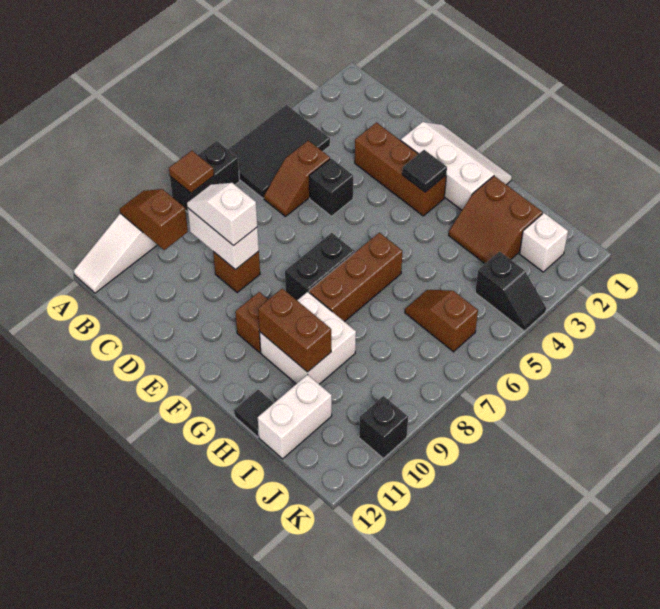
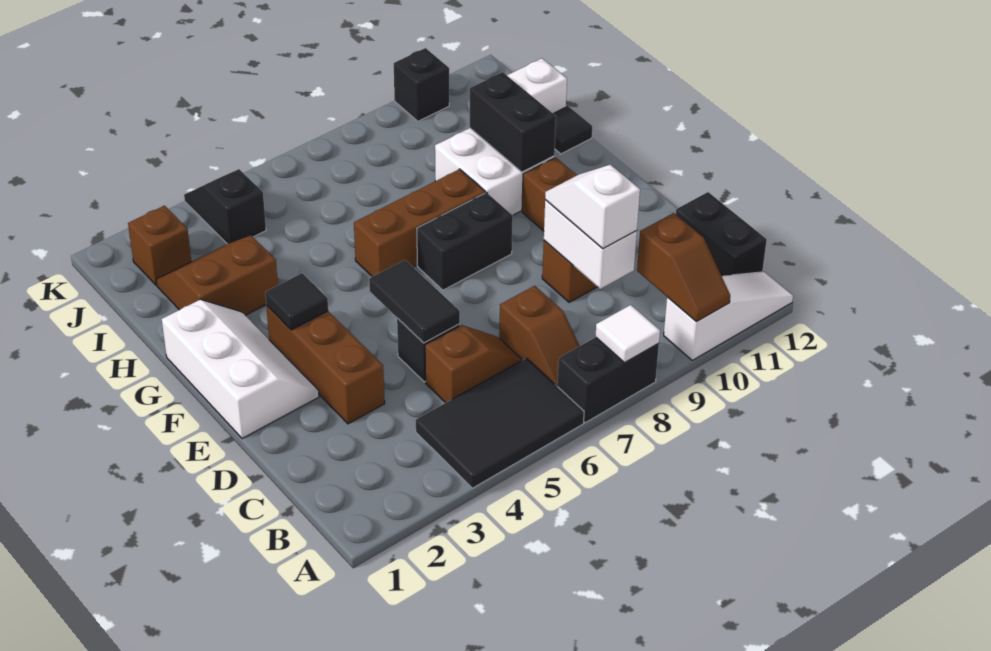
brown tile A8 level 2 -> white tile A8 level 2
none -> black brick B12:C12 level 1
white slope C9:D9 level 3 top D -> white slope C9:D9 level 3 top C
none -> black tile D5:E5 level 2
white slope E1:G2 level 1 top 2 -> white slope E1:G2 level 1 top 1
brown brick G10:H10 level 2 -> black brick G10:H10 level 2
brown slope H2:I3 level 1 top 2 -> brown slope H2:I3 level 1 top H
brown slope I6:J6 level 1 top J -> brown slope B7:C7 level 1 top C
white brick J2 level 1 -> brown brick J2 level 1

